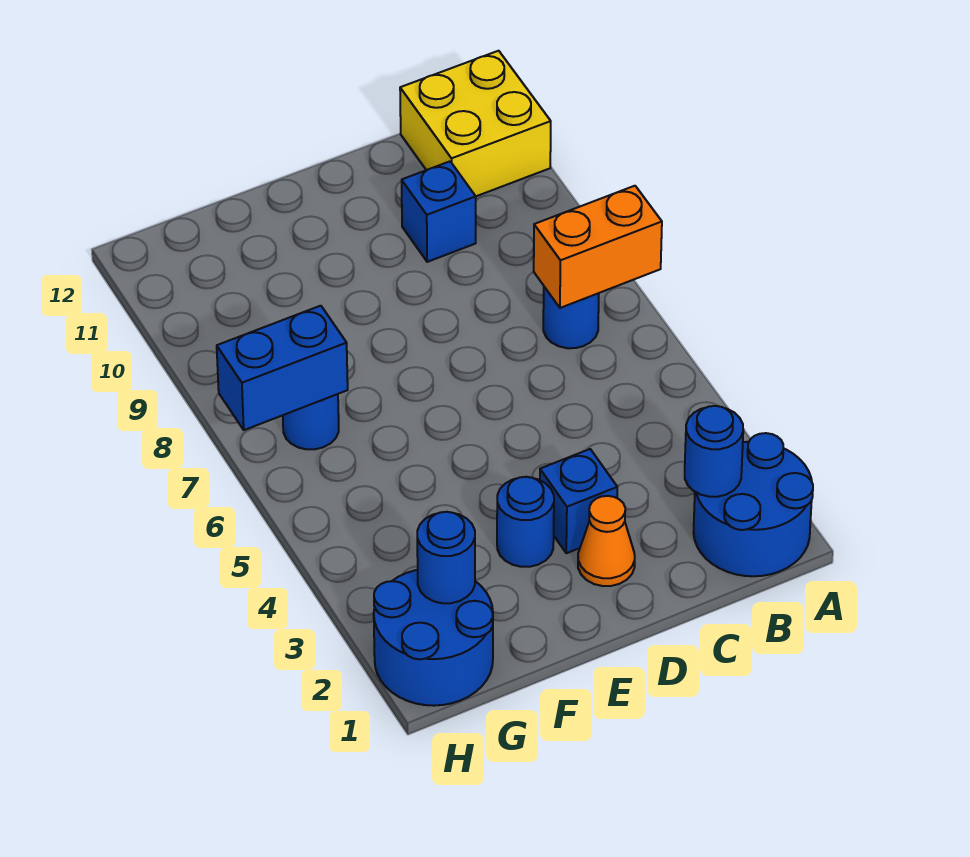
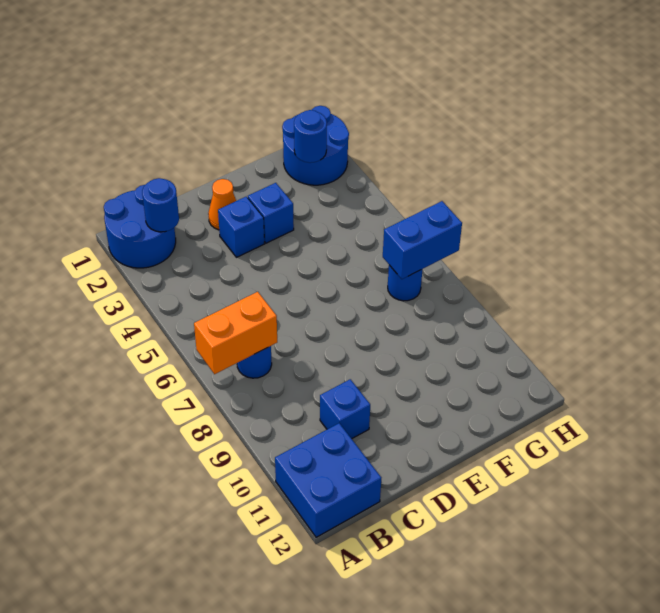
yellow brick A11:B12 level 1 -> blue brick A11:B12 level 1
blue round brick E3 level 1 -> blue brick E3 level 1

